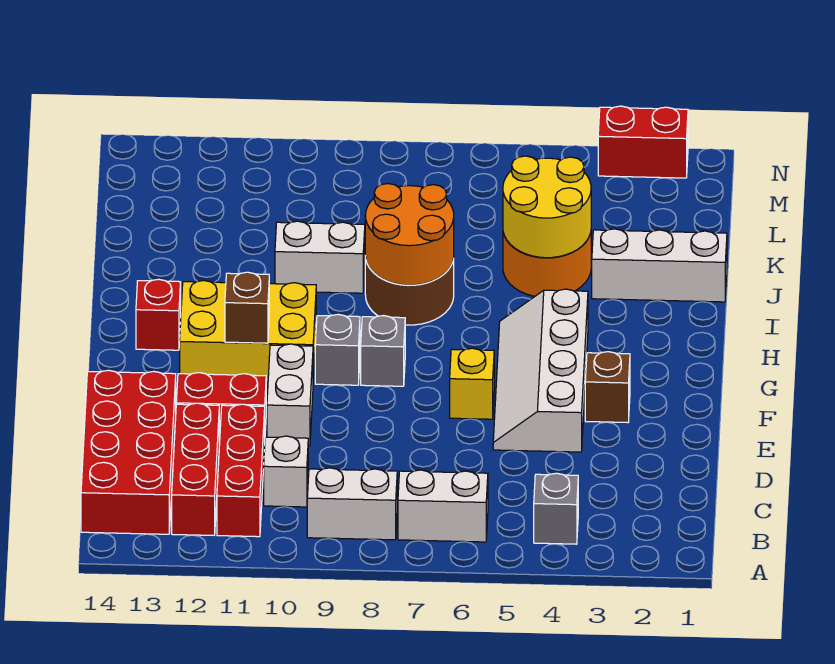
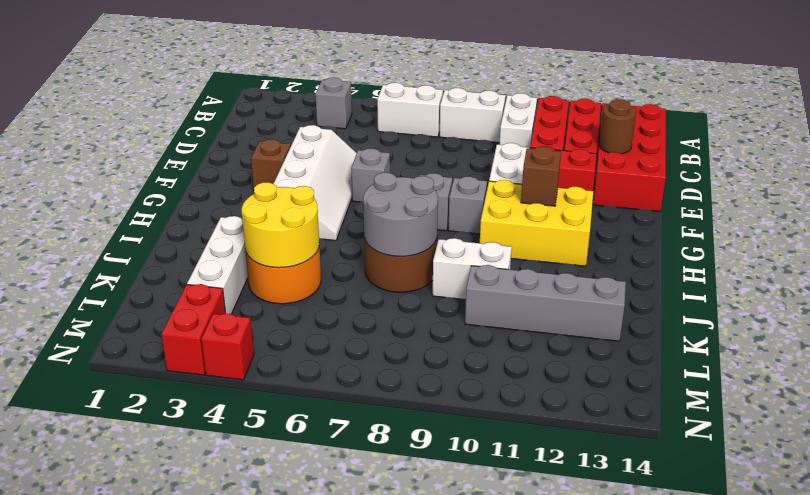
white brick C10 level 1 -> white brick B10:C10 level 1
none -> brown round brick D13 level 2
yellow brick F6 level 1 -> grey brick F6 level 1
red brick H13 level 1 -> red brick N4 level 1
orange round brick I7:J8 level 2 -> grey round brick I7:J8 level 2
white brick J1:J3 level 1 -> white brick J3:L3 level 1
none -> grey brick K10:K13 level 1
red brick N2:N3 level 1 -> red brick M3:N3 level 1

